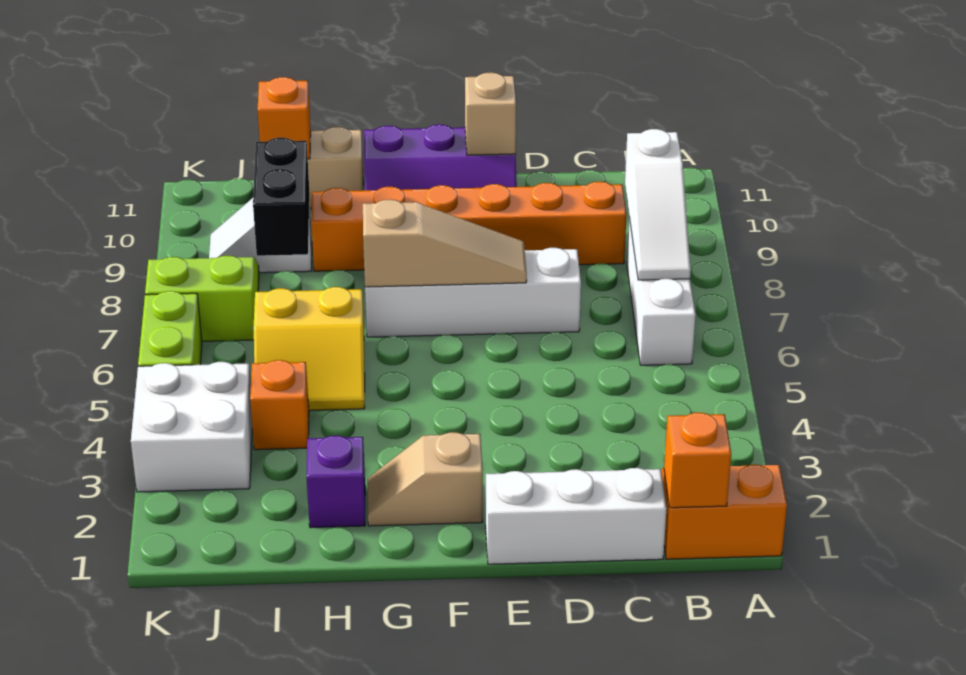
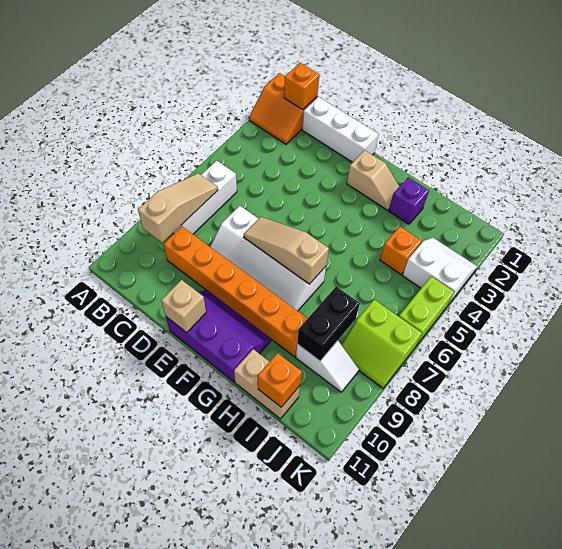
white slope B7:B9 level 2 top 9 -> tan slope B7:B9 level 2 top 9
yellow slope H5:I6 level 1 top 6 -> none
white brick J3:K4 level 1 -> white slope J3:K4 level 1 top 4

